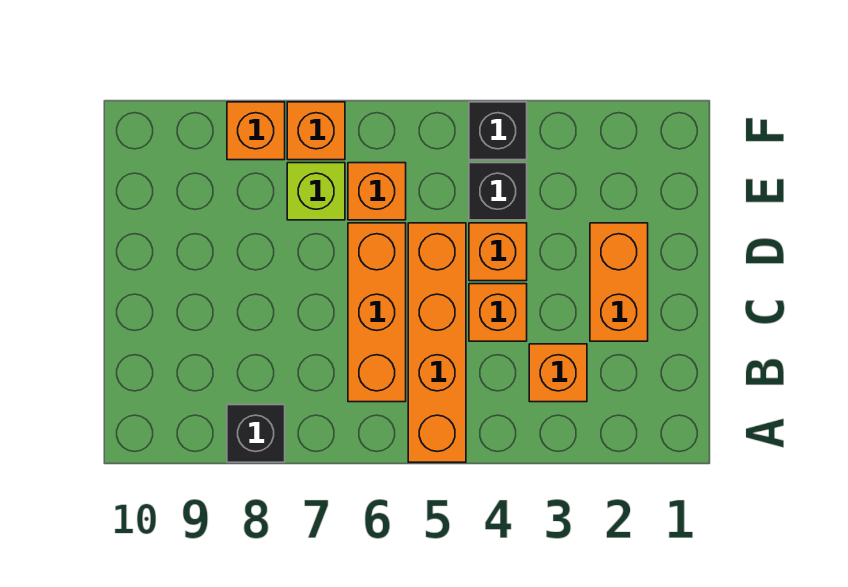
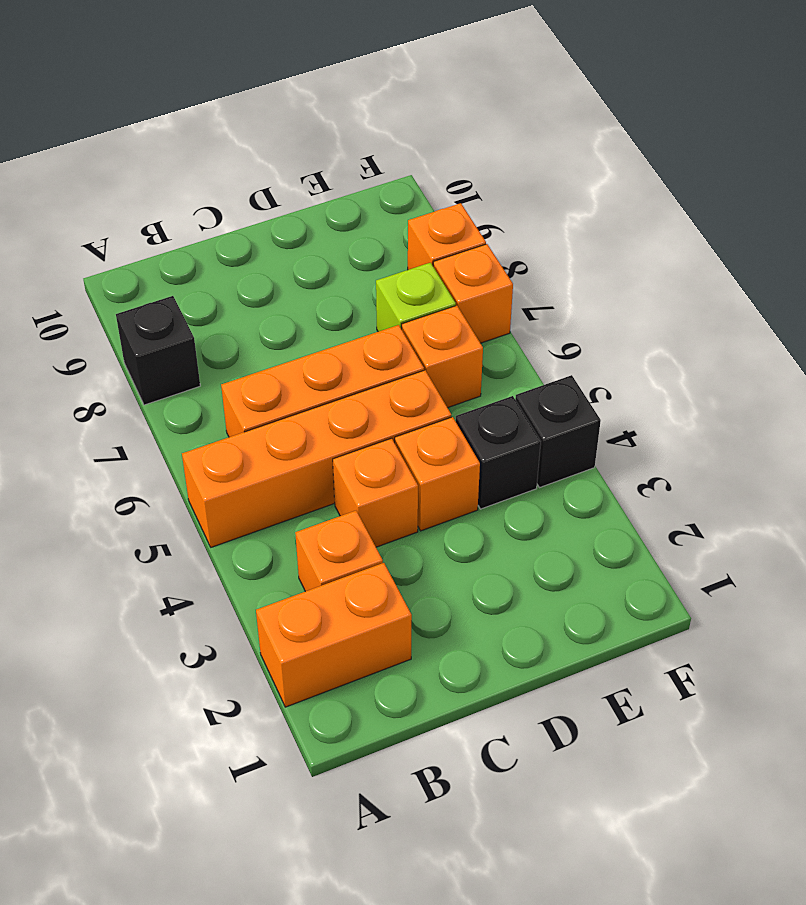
orange brick C2:D2 level 1 -> orange brick A2:B2 level 1

